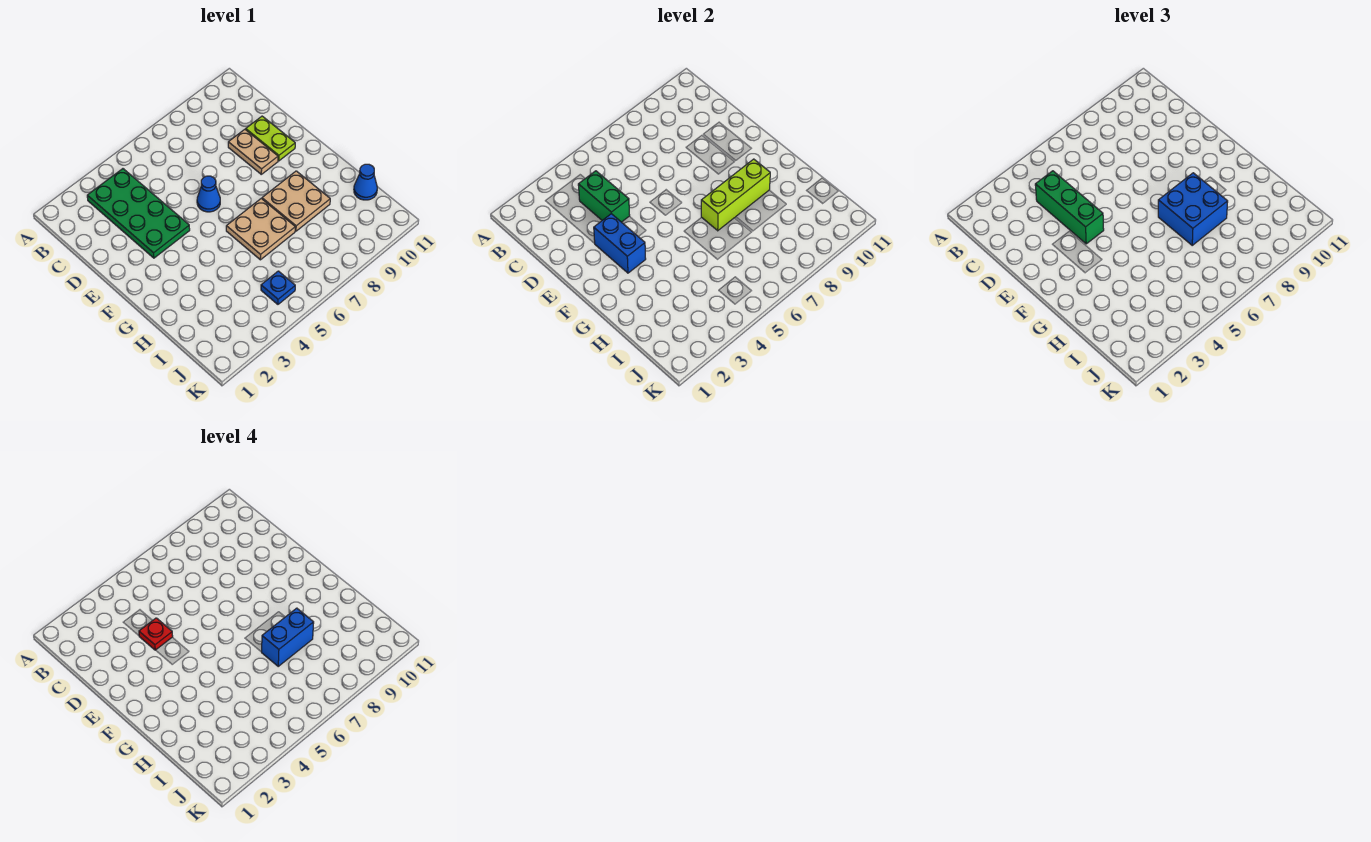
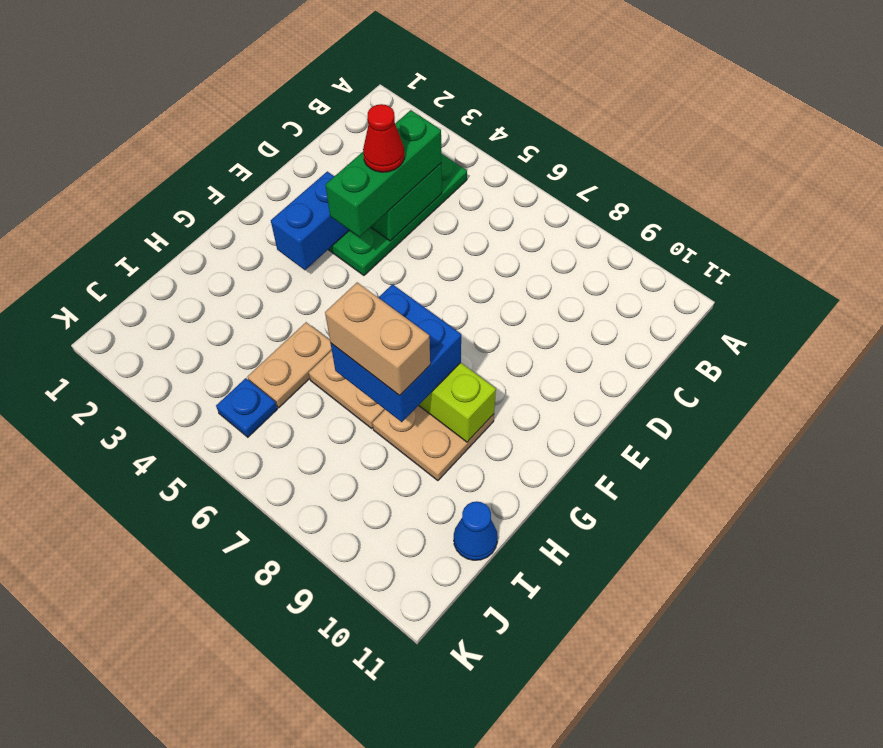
red plate D4 level 4 -> red cone D4 level 4
tan plate D9:E9 level 1 -> tan plate H5:I5 level 1
lime plate D10:E10 level 1 -> none
blue cone E6 level 1 -> none
blue brick H7:H8 level 4 -> tan brick H7:H8 level 4

